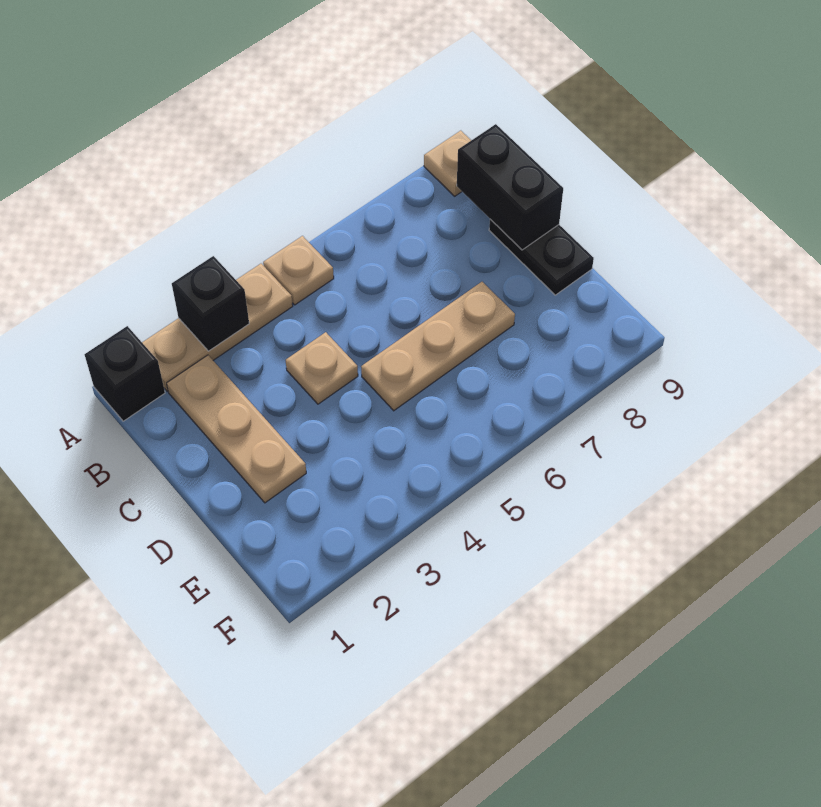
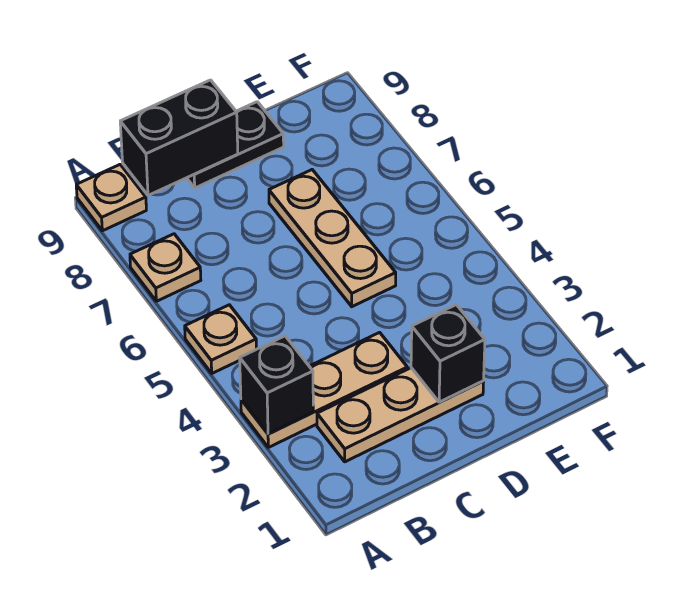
black brick A1 level 1 -> black brick D2 level 2
tan plate A2:A4 level 1 -> tan plate A3:C3 level 1
tan plate C4 level 1 -> tan plate A7 level 1

